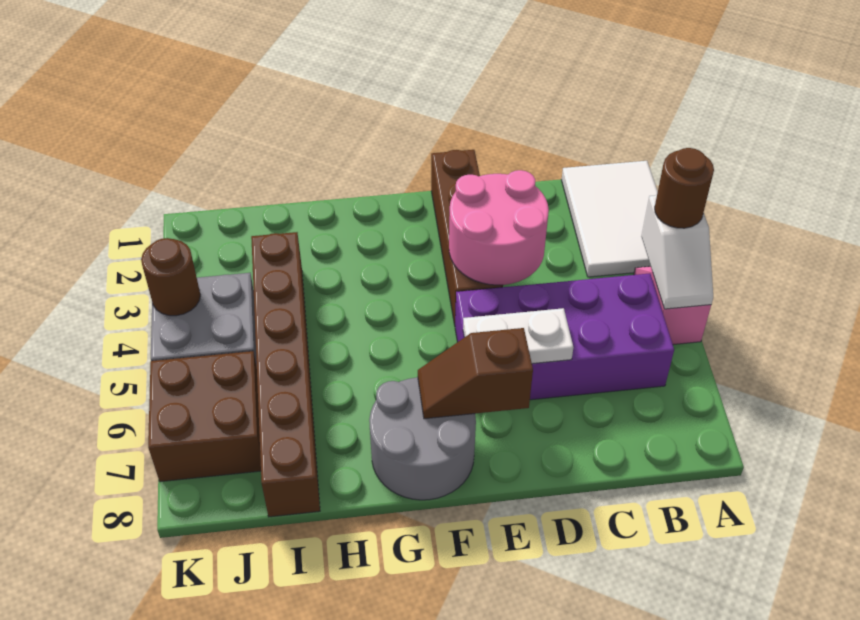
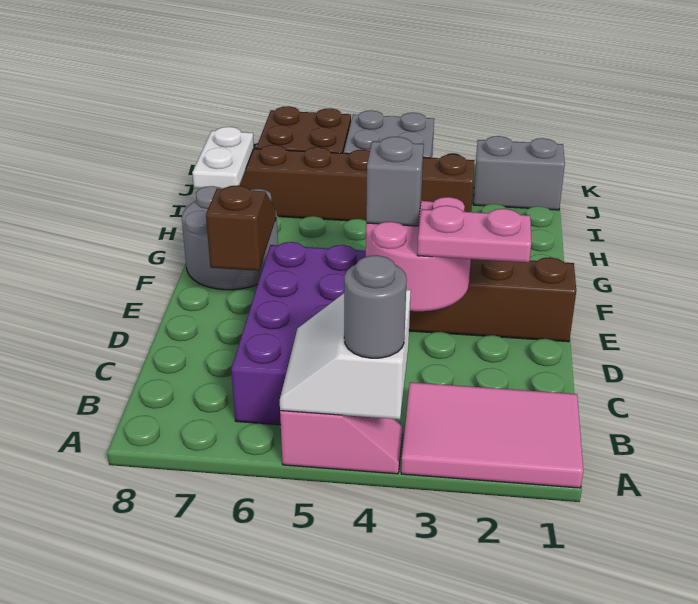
white tile A1:B3 level 1 -> pink tile A1:B3 level 1
white slope A4:A5 level 2 top 4 -> white slope A4:B5 level 2 top 4
brown round brick A4 level 3 -> grey round brick A4 level 3
none -> pink plate D2:D3 level 3
white plate D6:E6 level 2 -> white plate H8:I8 level 2
none -> grey brick E4 level 3
none -> grey brick J1:J2 level 1
brown round brick K4 level 2 -> none

